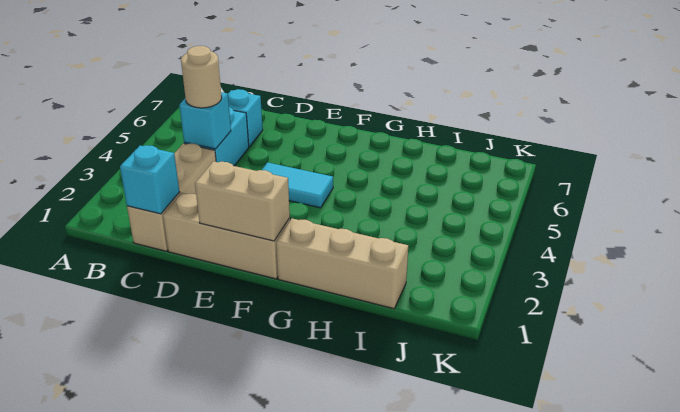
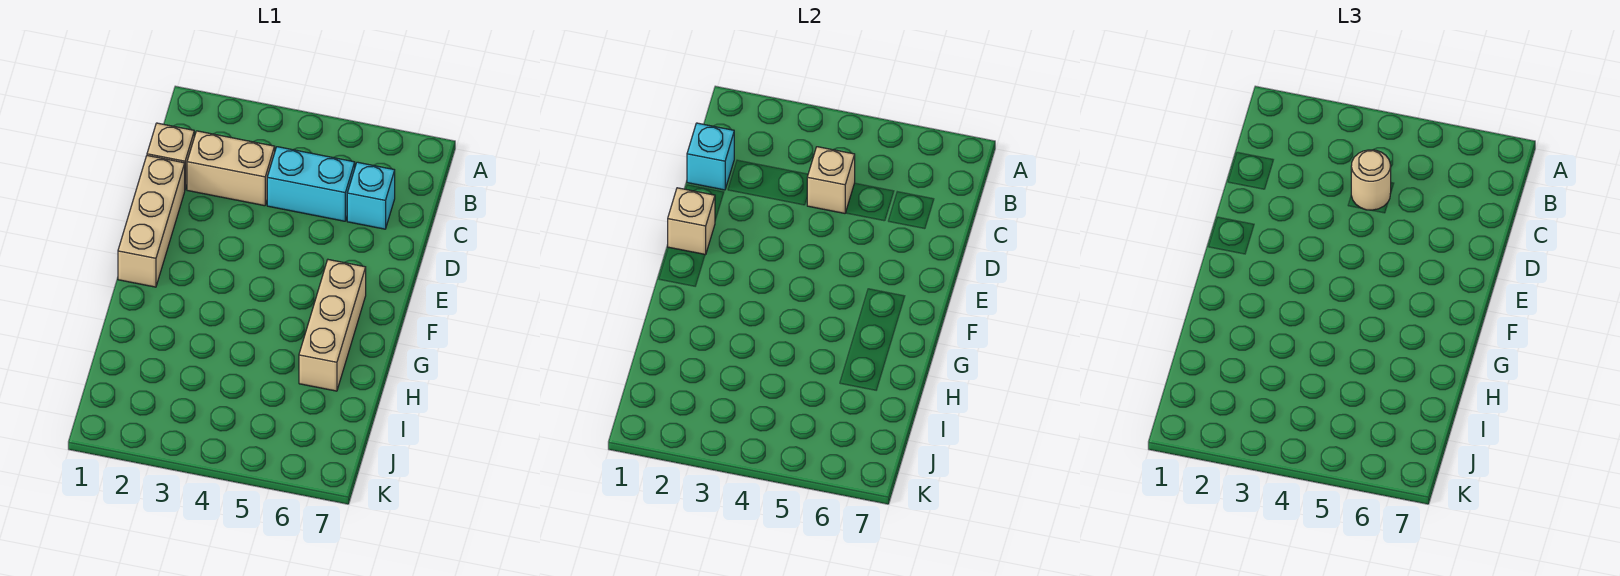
cyan brick C4 level 2 -> tan brick C4 level 2
tan brick E1:F1 level 2 -> tan brick E1 level 2
cyan tile E4:F4 level 1 -> none
tan brick G1:I1 level 1 -> tan brick F6:H6 level 1

